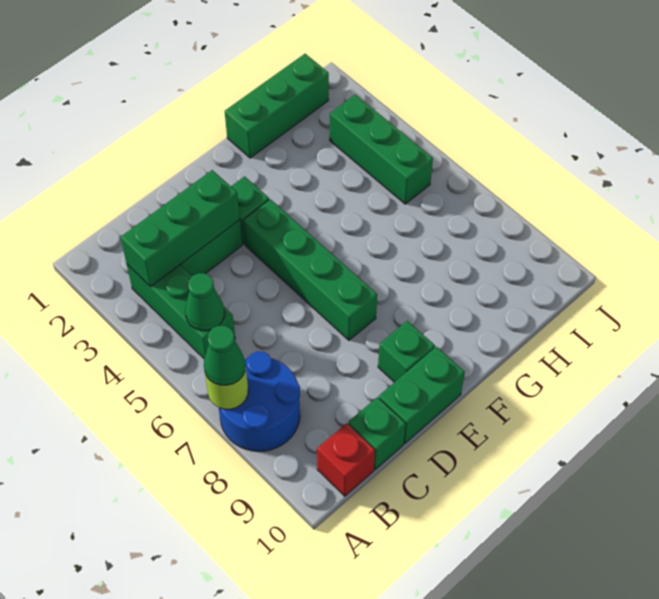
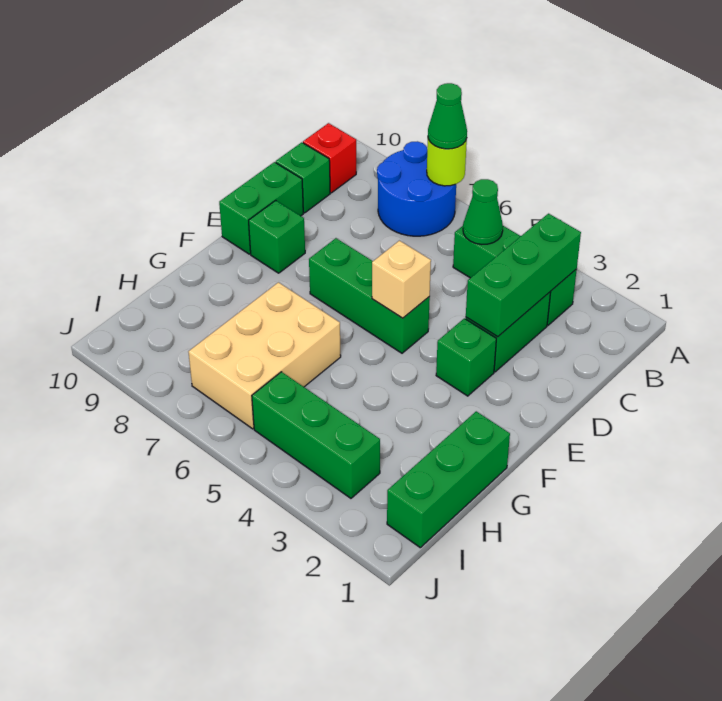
green brick E4:E7 level 1 -> green brick E5:E7 level 1
none -> tan brick E5 level 2
none -> tan brick G6:I7 level 1

